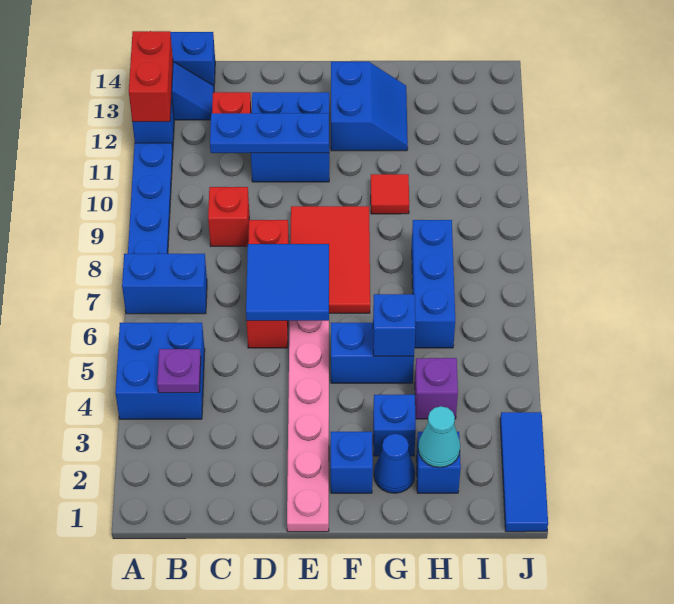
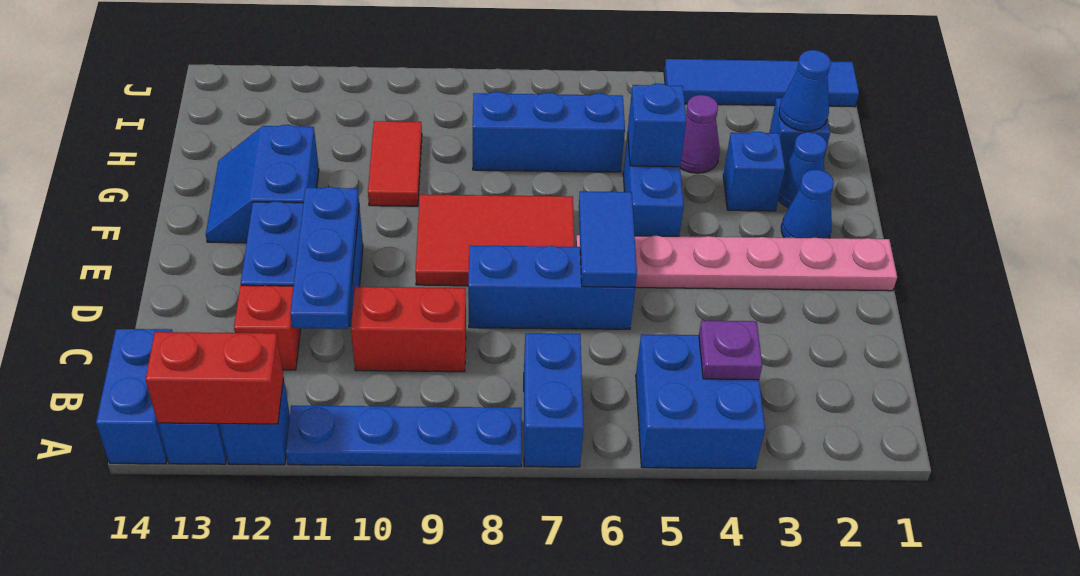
red brick C9 level 1 -> red brick C9:C10 level 1
red brick D6:D8 level 1 -> blue brick D6:D8 level 1
blue tile D6:E7 level 2 -> blue tile D6:E6 level 2
blue brick F2 level 1 -> blue cone F2 level 1
blue slope F12:G13 level 1 top F -> blue slope F12:G13 level 1 top 12
red tile G10 level 1 -> red tile G10:H10 level 1
cyan cone H2 level 2 -> blue cone H2 level 2
purple brick H4 level 1 -> purple cone H4 level 1
blue tile J1:J3 level 1 -> blue tile J1:J4 level 1

